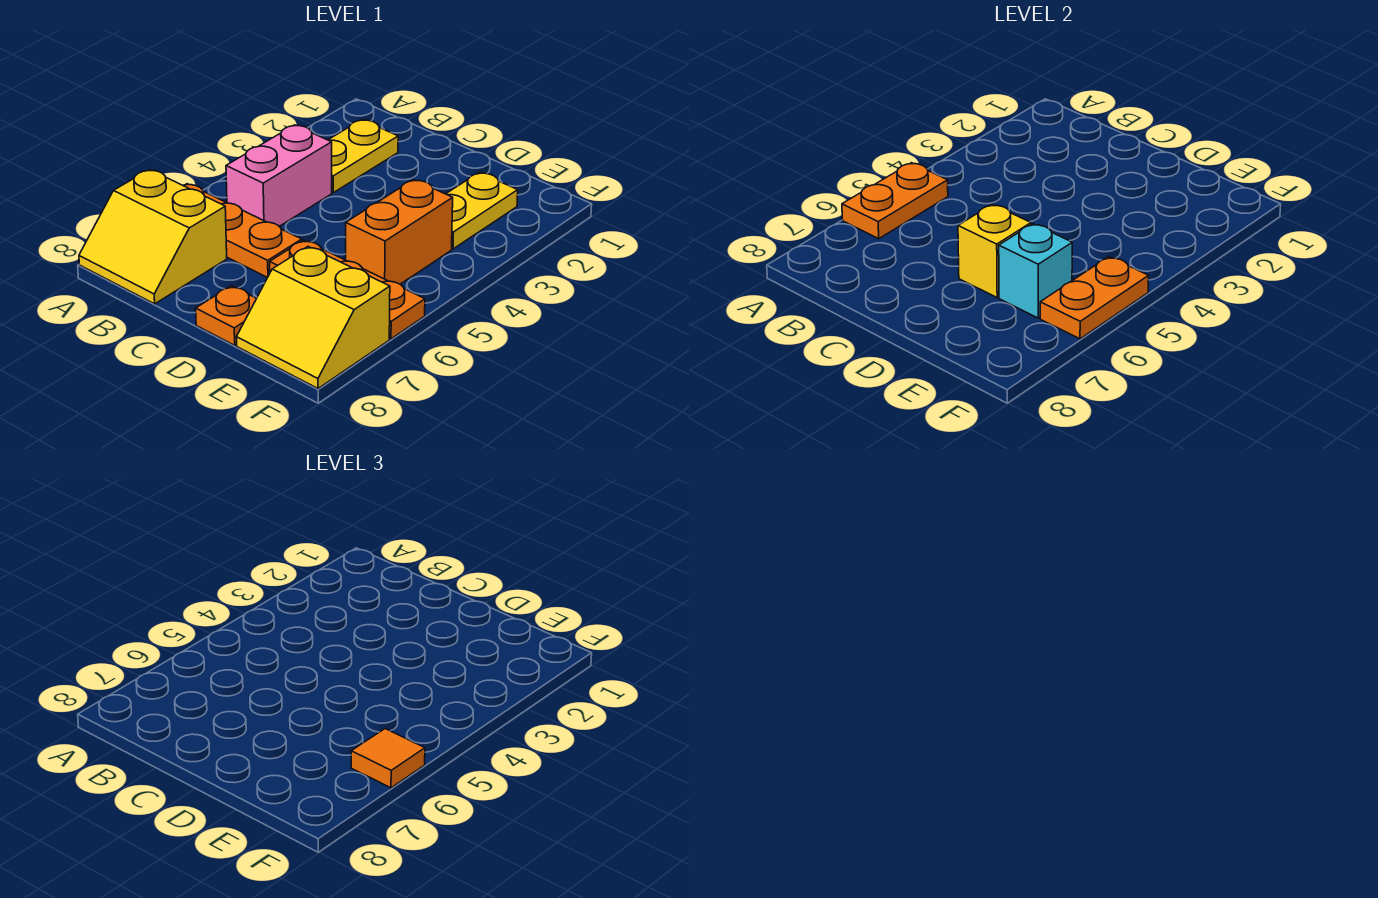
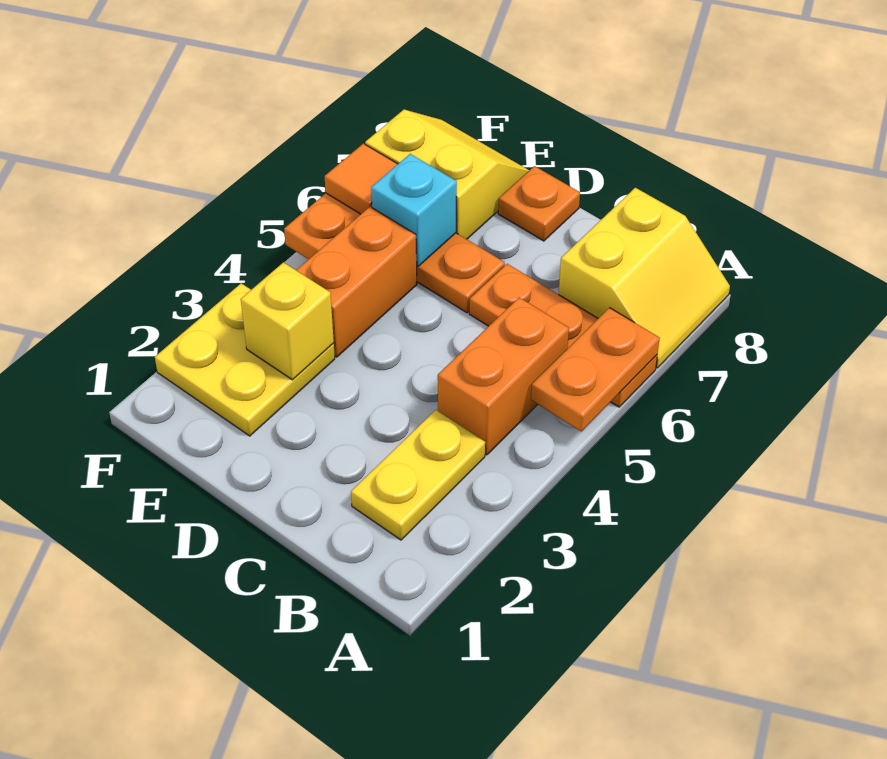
yellow slope A7:B8 level 1 top 7 -> yellow slope A7:B8 level 1 top B
pink brick B4:B5 level 1 -> orange brick B4:B5 level 1
yellow brick D6 level 2 -> yellow brick E3 level 2
yellow plate E2:E3 level 1 -> yellow plate E2:F3 level 1

